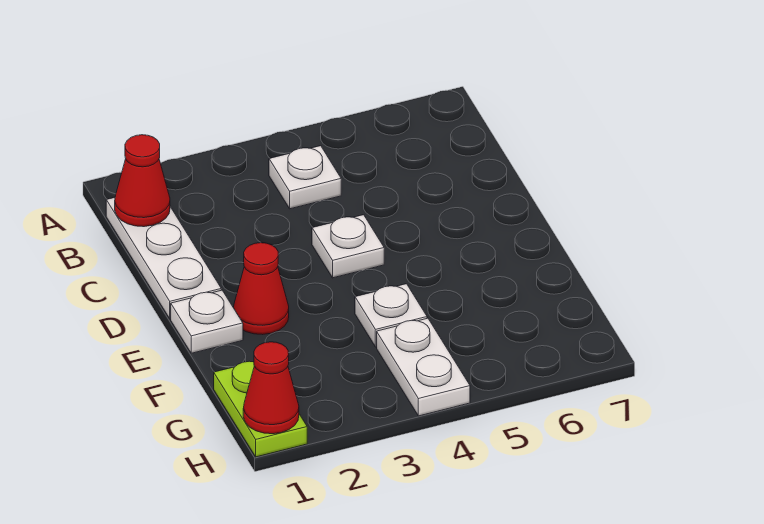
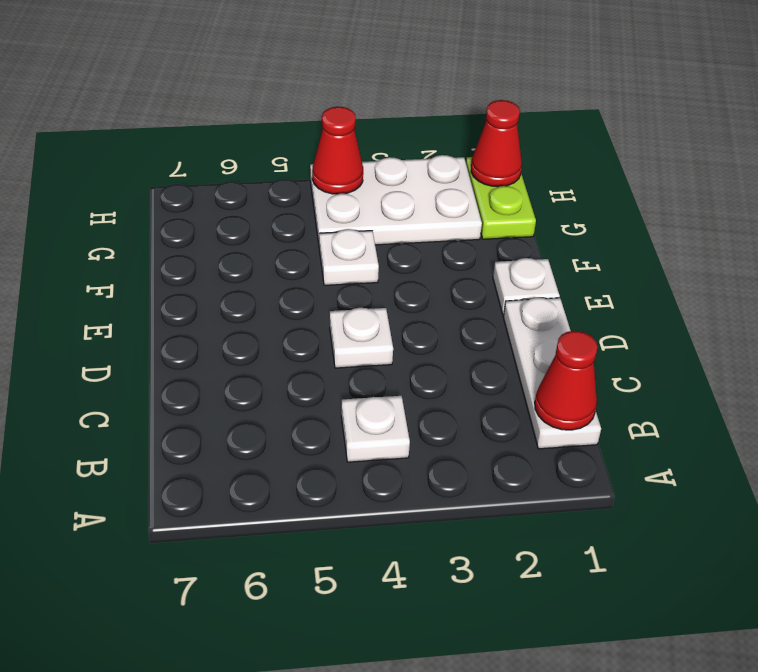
red cone E2 level 1 -> red cone H4 level 2
white plate G4:H4 level 1 -> white plate G2:H4 level 1

